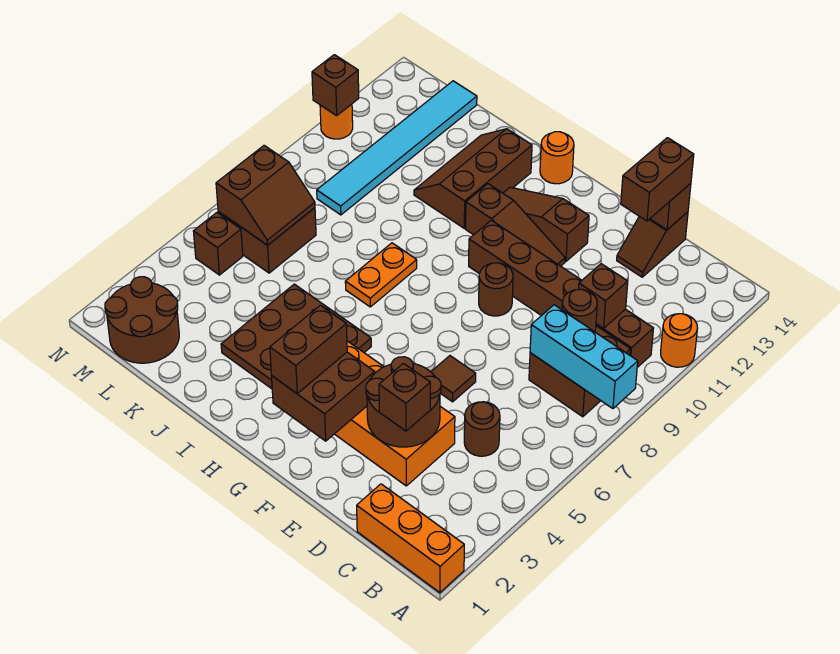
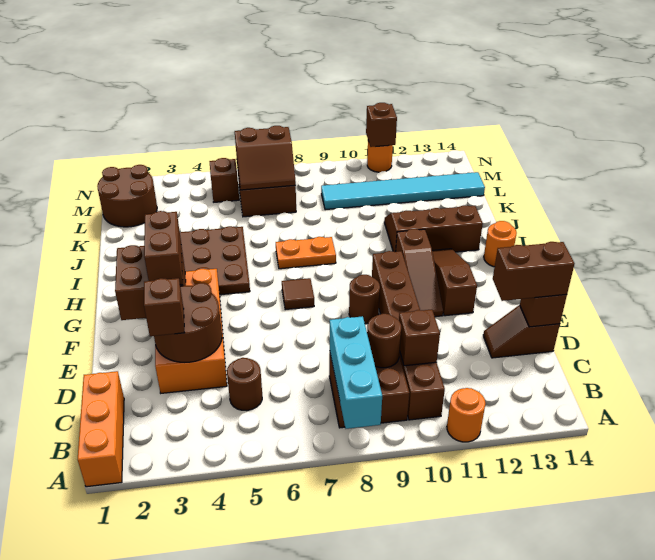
brown tile E6 level 1 -> brown tile G7 level 1
brown brick G2:G3 level 3 -> brown brick F3:G3 level 3

